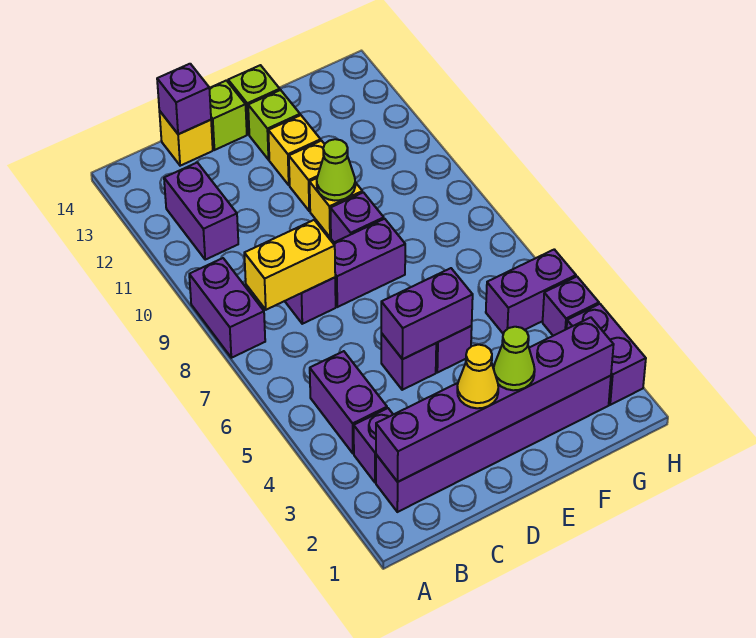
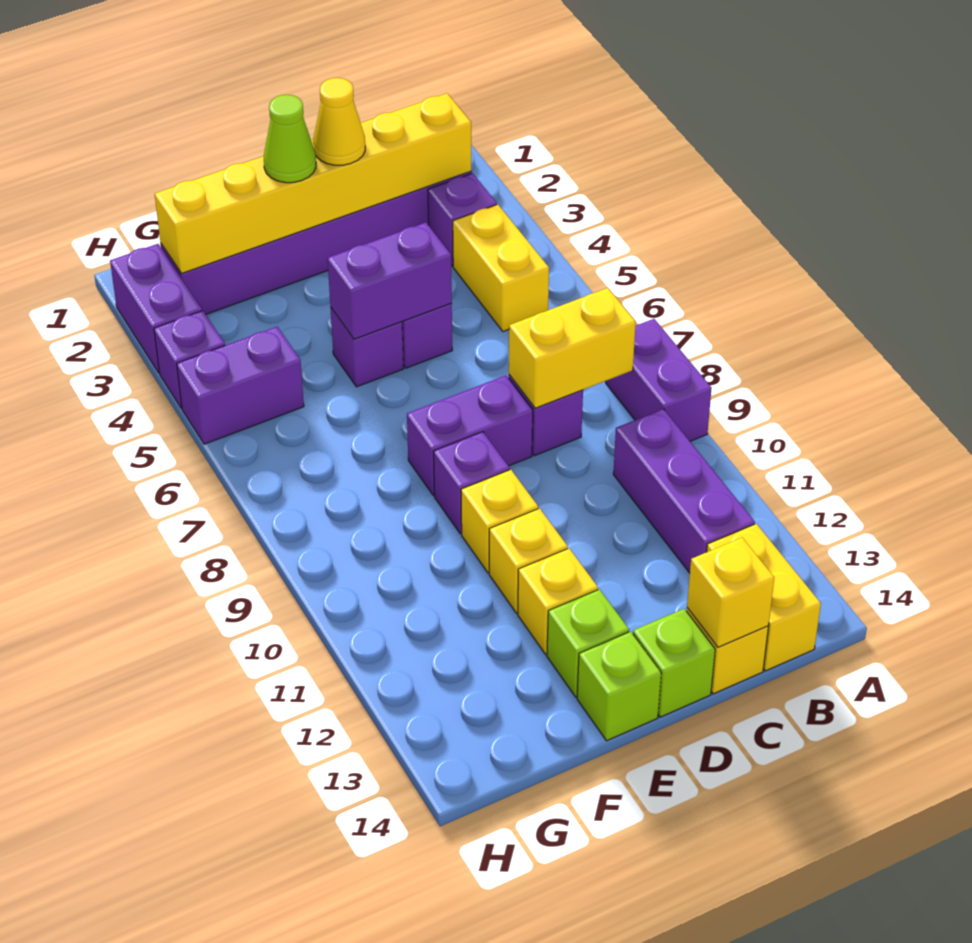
purple brick B2:G2 level 2 -> yellow brick B2:G2 level 2
purple brick B4:B5 level 1 -> yellow brick B4:B5 level 1
purple brick B11:B12 level 1 -> purple brick B10:B12 level 1
none -> yellow brick B13:B14 level 1
purple brick C14 level 2 -> yellow brick C14 level 2
lime cone E10 level 2 -> none

